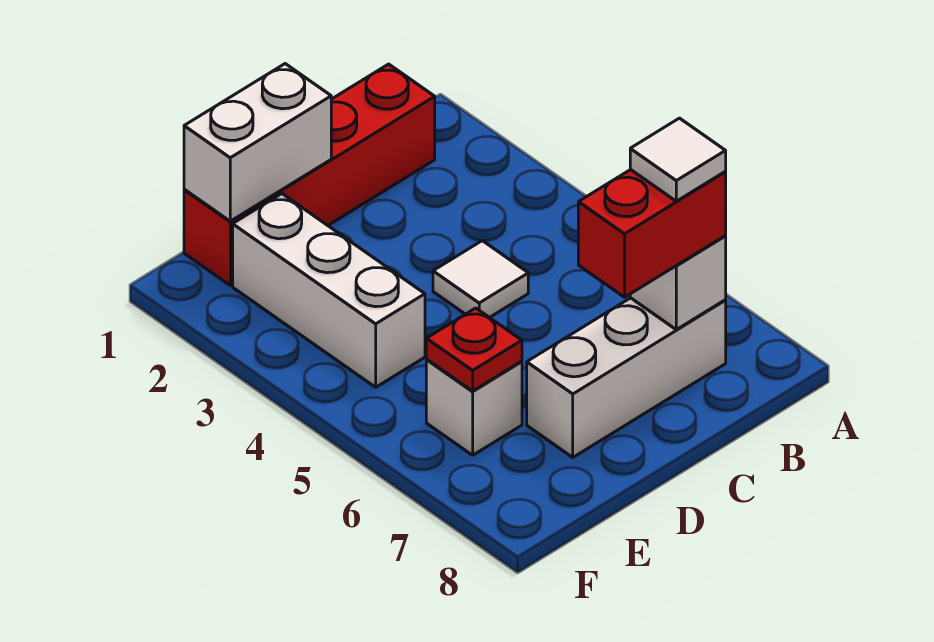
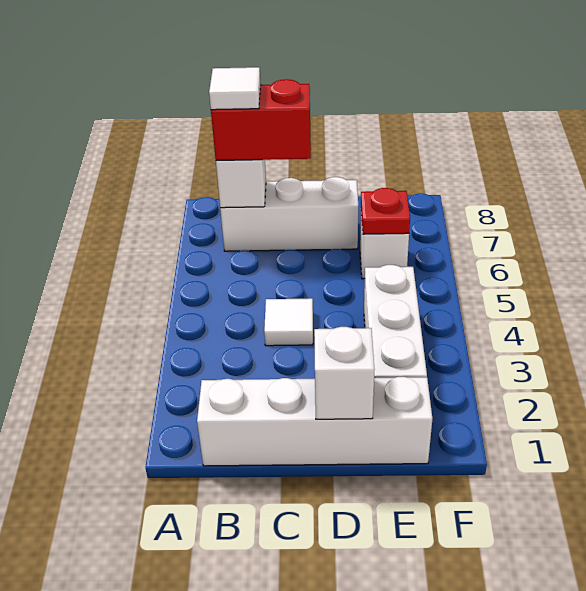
red brick B1:E1 level 1 -> white brick B1:E1 level 1
white brick D1:E1 level 2 -> white brick D1 level 2

